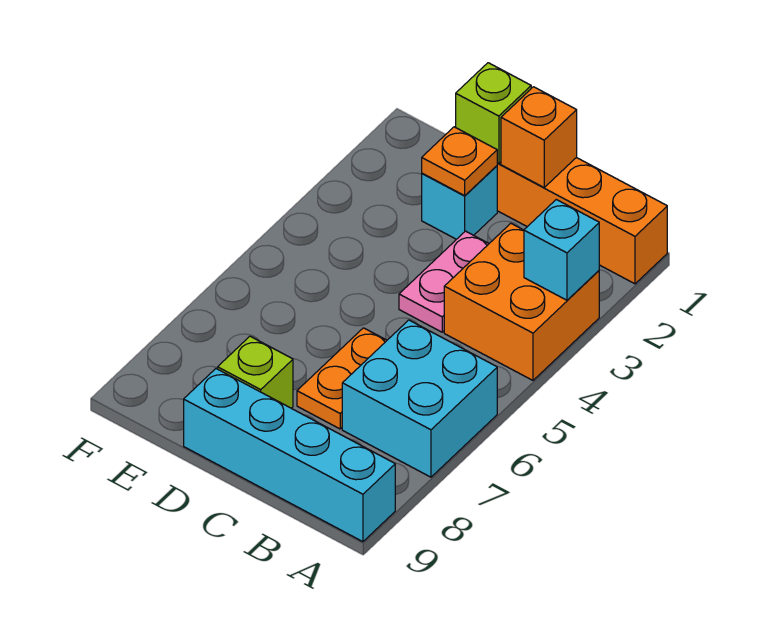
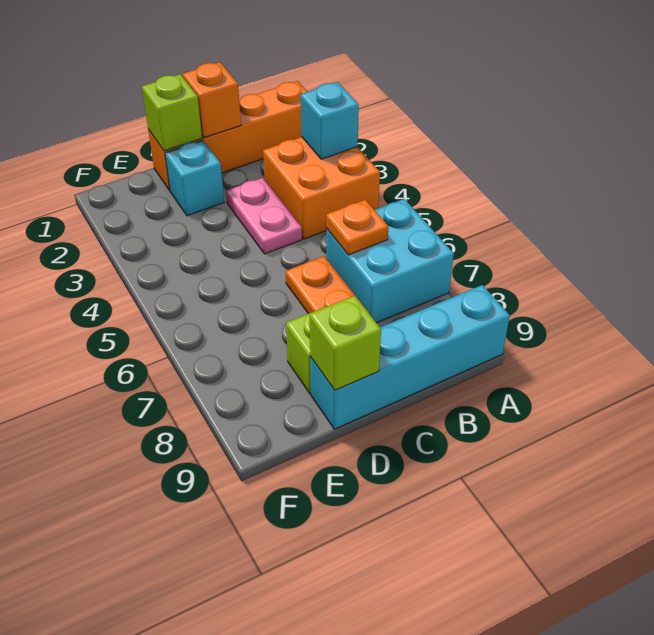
orange plate D2 level 2 -> orange plate B6 level 2
none -> lime brick D9 level 2

